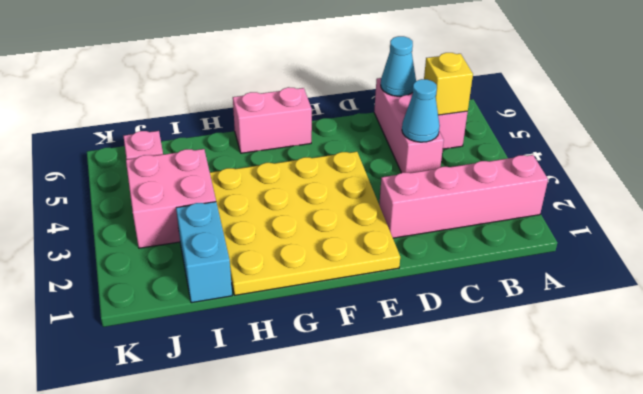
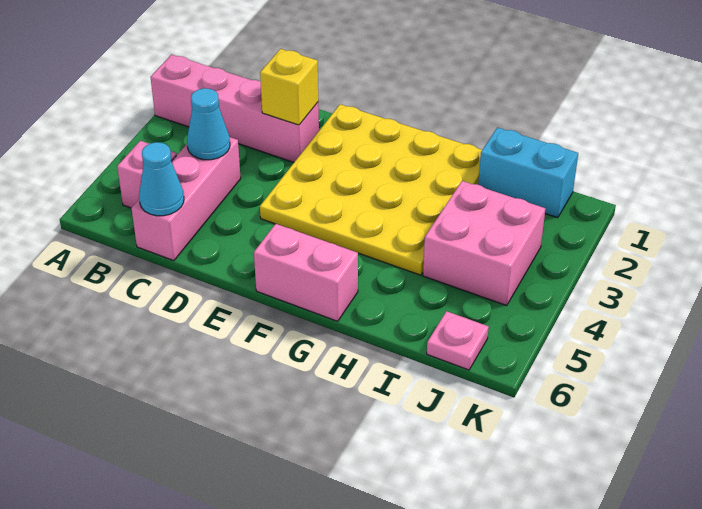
yellow brick B5 level 2 -> yellow brick D2 level 2
cyan brick I1:I2 level 1 -> cyan brick I1:J1 level 1

